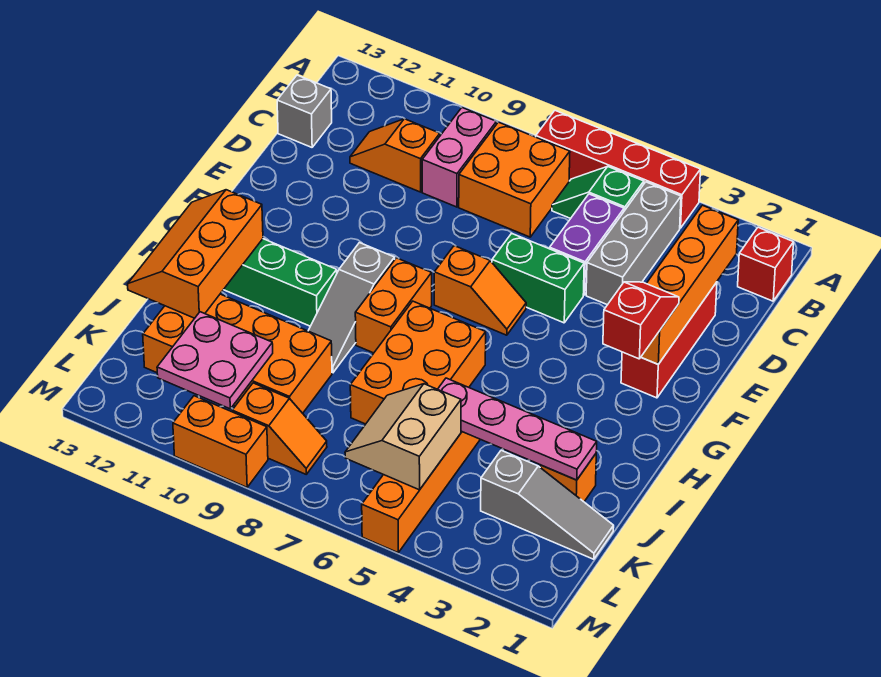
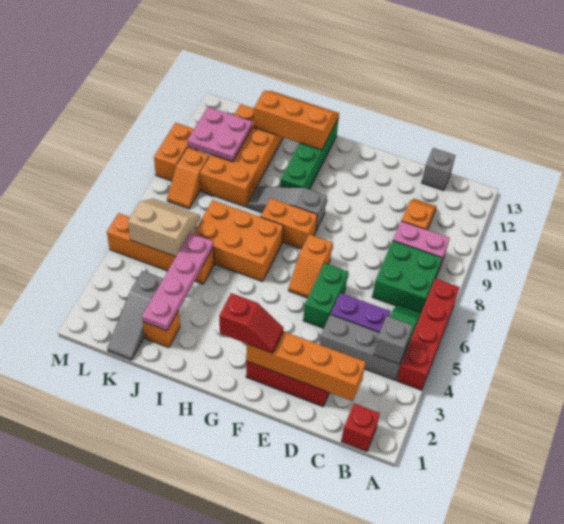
none -> grey brick B4 level 2
orange brick B7:C8 level 1 -> green brick B7:C8 level 1

